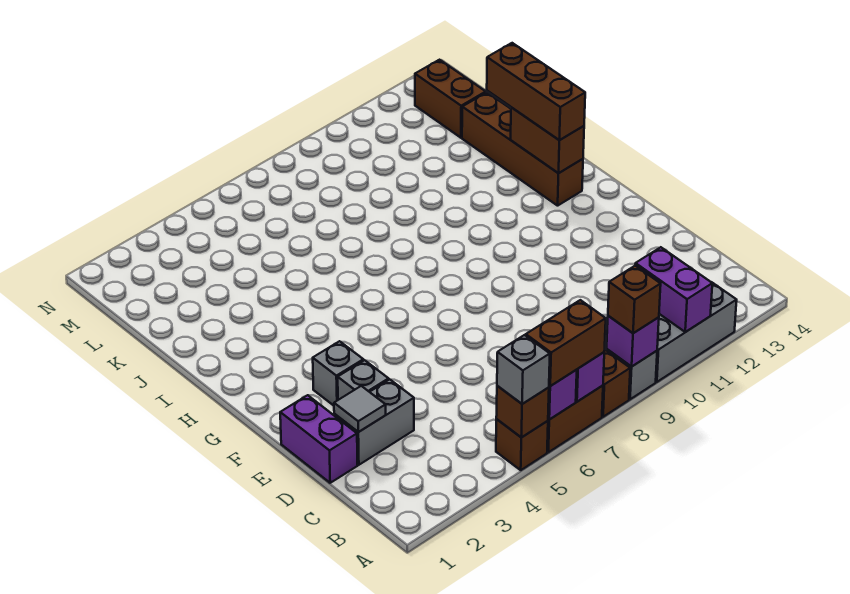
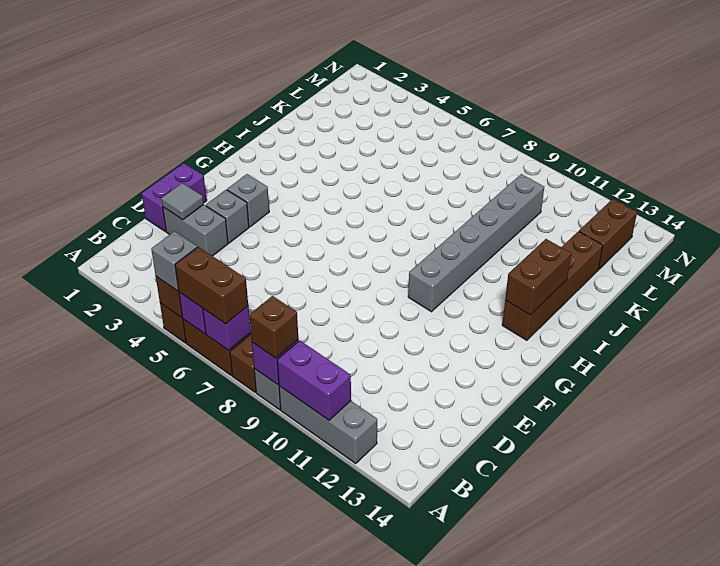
purple brick A11:B11 level 2 -> purple brick A10:A11 level 2
none -> grey brick G10:L10 level 1
brown brick H13:J13 level 3 -> none

